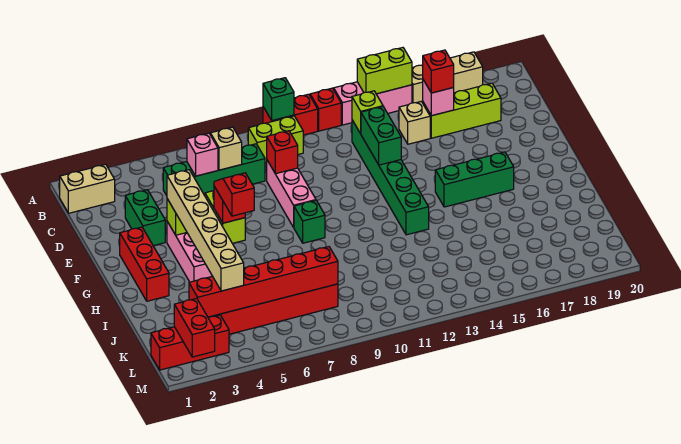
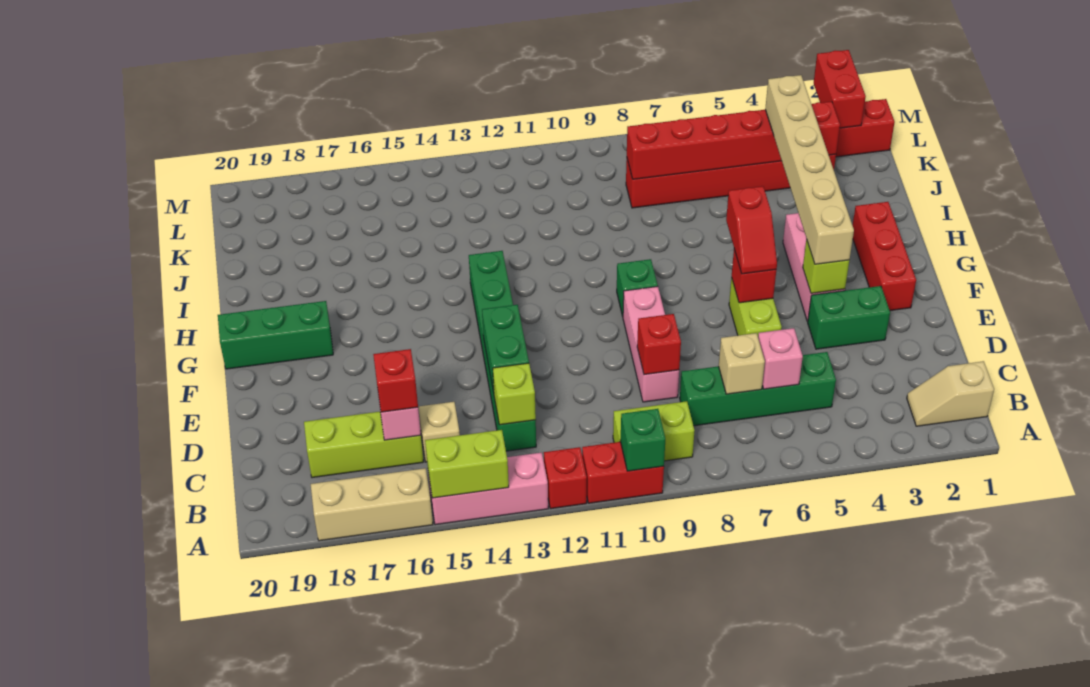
tan brick B1:B2 level 1 -> tan slope B1:B2 level 1 top 1
green brick D3:E3 level 1 -> green brick E3:E4 level 1
green brick G15:G17 level 1 -> green brick G18:G20 level 1

